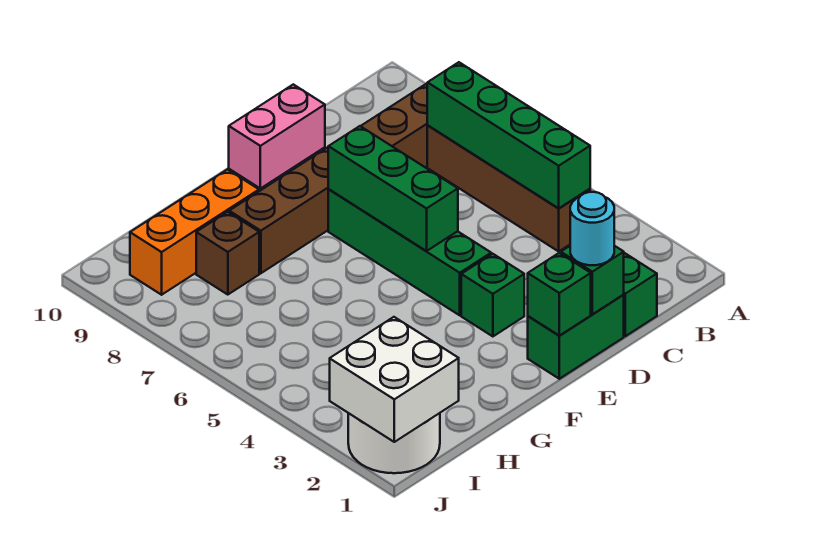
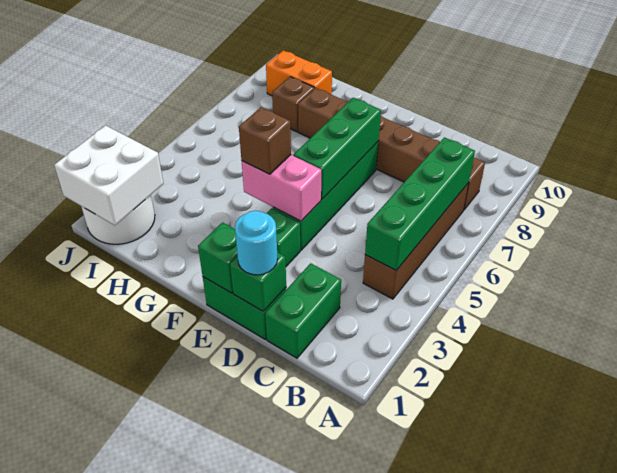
pink brick D10:E10 level 1 -> pink brick E4:F4 level 2
none -> brown brick F4 level 3
orange brick G9:I9 level 1 -> orange brick H9:I9 level 1

